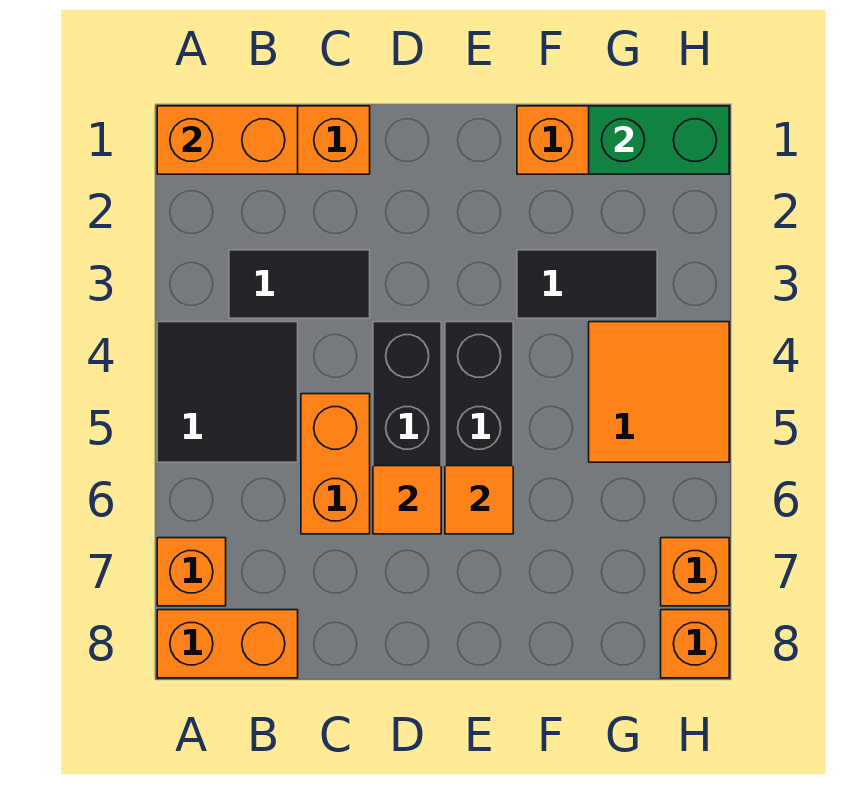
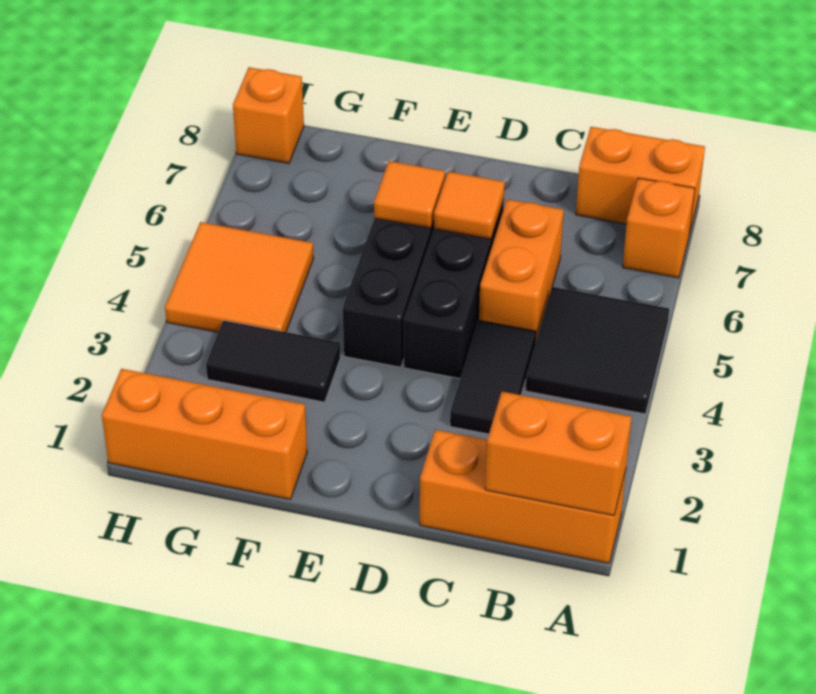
black tile B3:C3 level 1 -> black tile C3:C4 level 1
green brick G1:H1 level 2 -> none
orange brick H7 level 1 -> none

